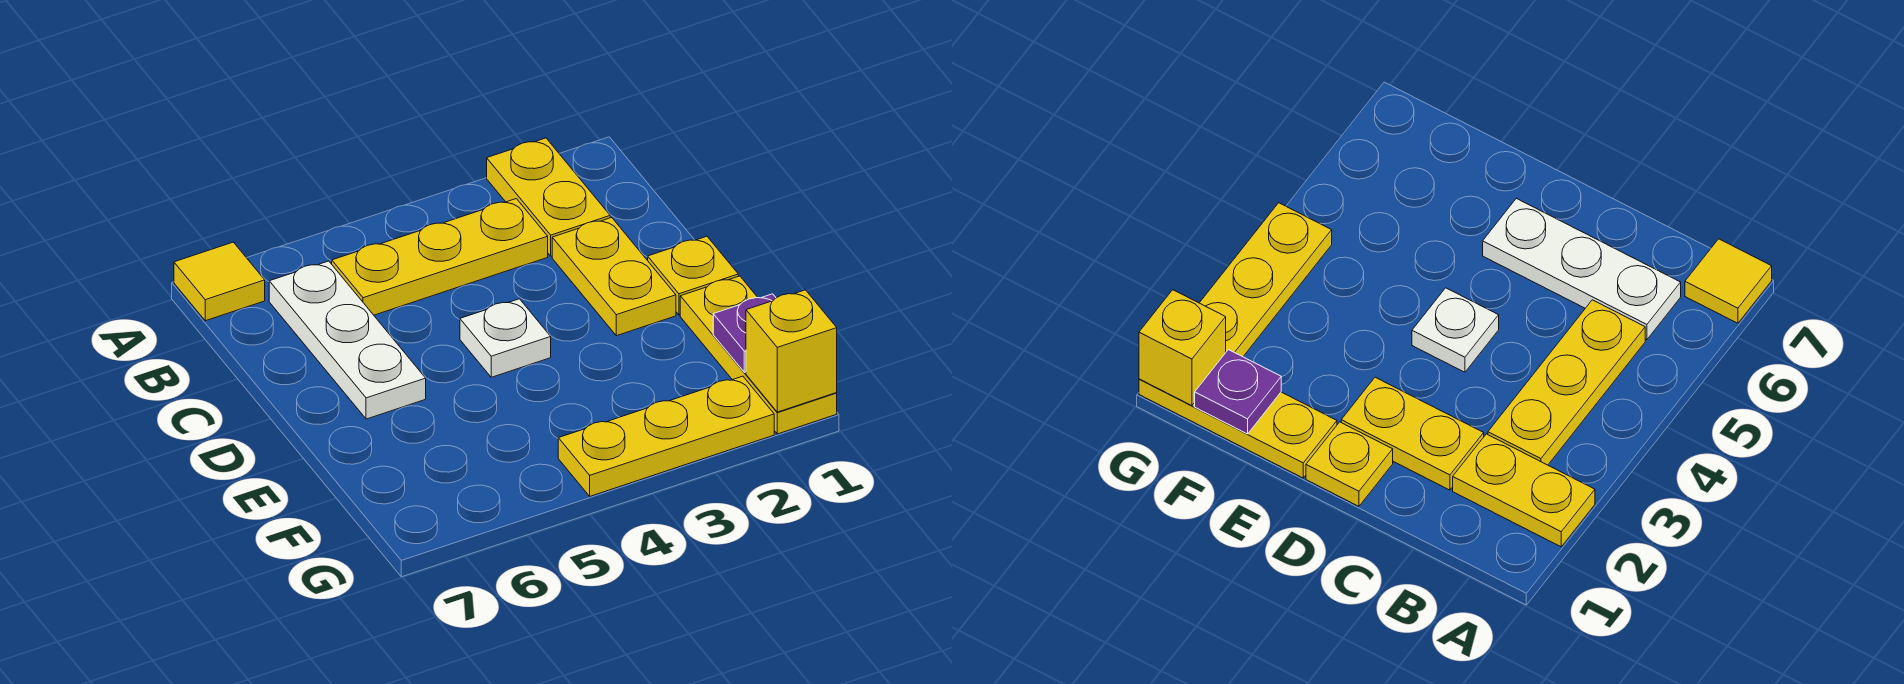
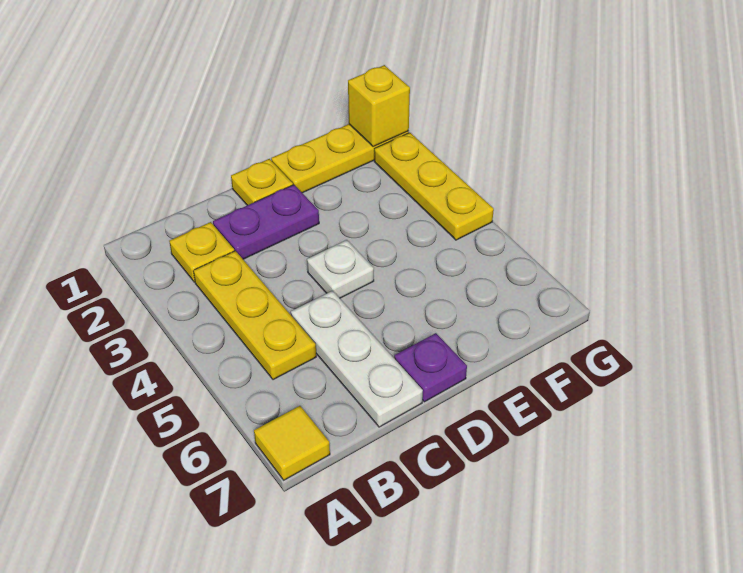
yellow plate A2:B2 level 1 -> yellow plate B2 level 1
white plate B6:D6 level 1 -> white plate C5:C7 level 1
yellow plate C2:D2 level 1 -> purple plate C2:D2 level 1
purple plate F1 level 2 -> purple plate D7 level 1

